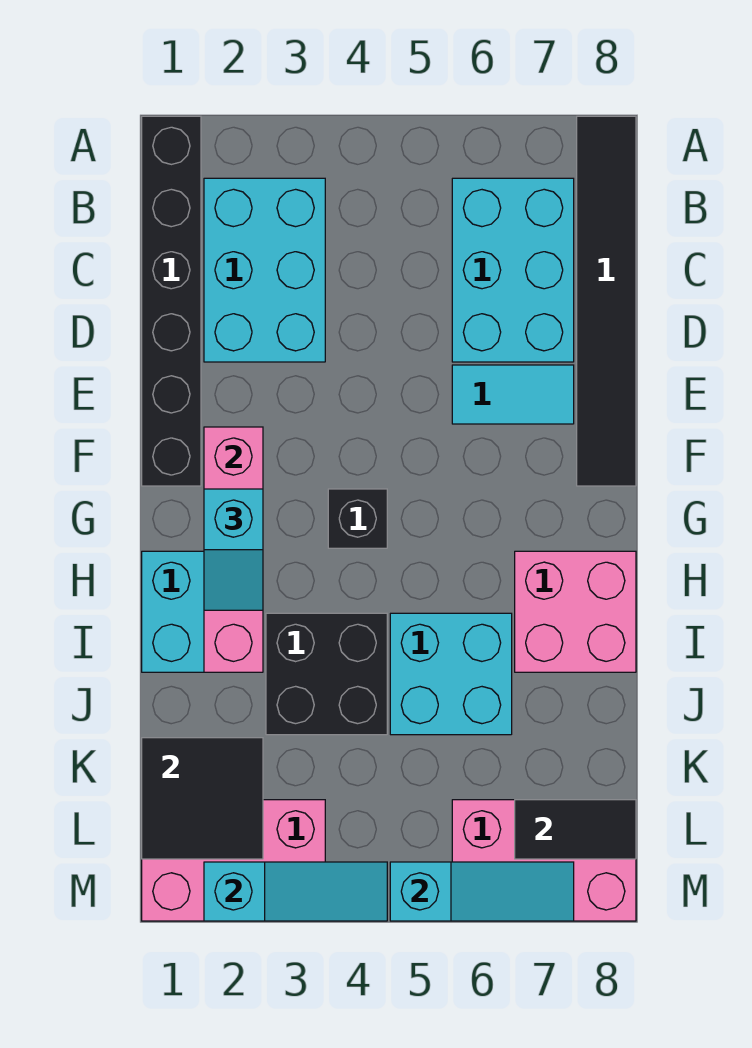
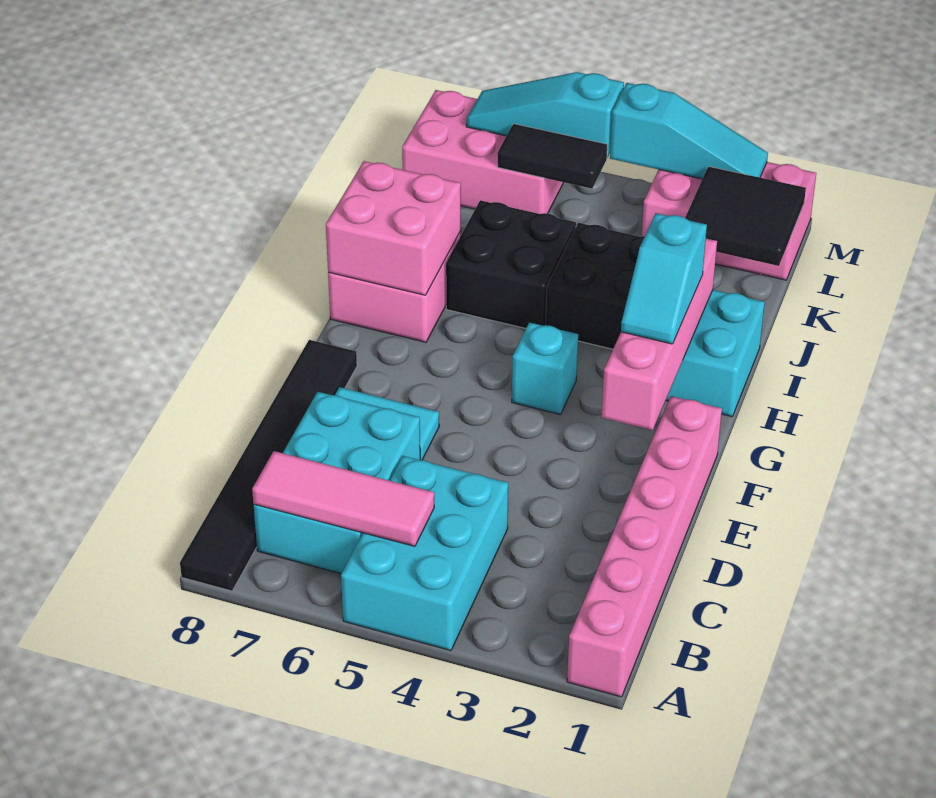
black brick A1:F1 level 1 -> pink brick A1:F1 level 1
cyan brick B2:D3 level 1 -> cyan brick A4:C5 level 1
none -> pink tile B5:B7 level 2
cyan slope G2:H2 level 3 top G -> cyan slope G2:H2 level 3 top H
black brick G4 level 1 -> cyan brick G4 level 1
none -> pink brick H7:I8 level 2
cyan brick I5:J6 level 1 -> black brick I5:J6 level 1
black tile L7:L8 level 2 -> black tile L5:L6 level 2
cyan slope M2:M4 level 2 top 2 -> cyan slope M2:M4 level 2 top 4

